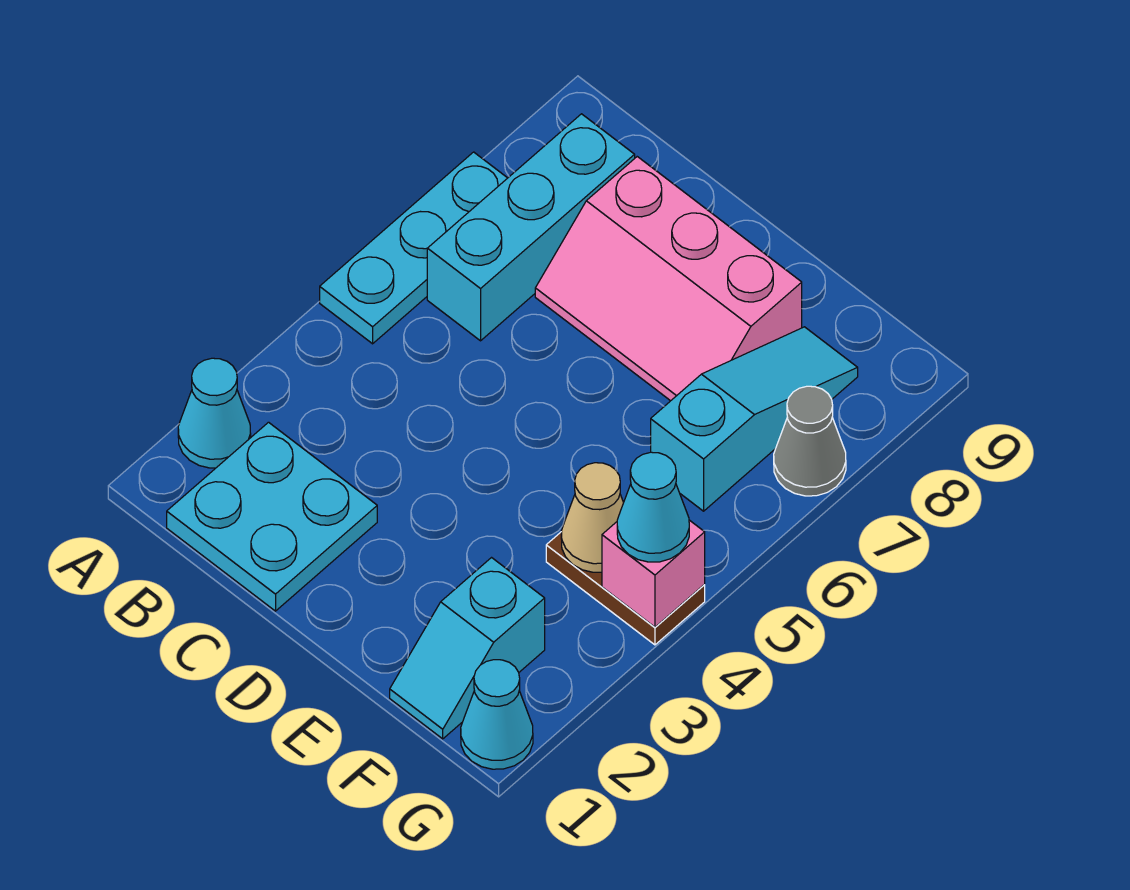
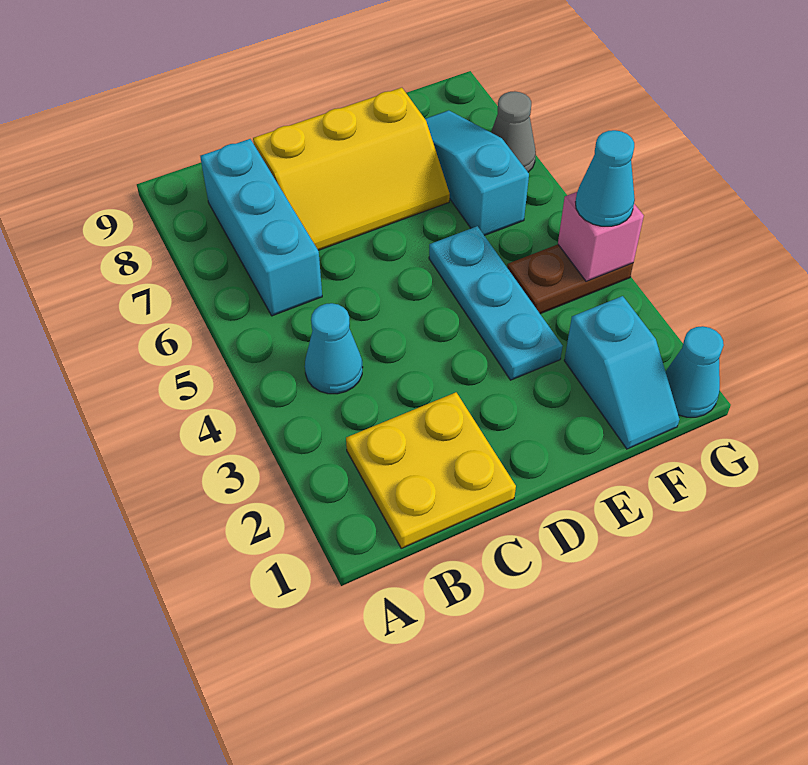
cyan cone A2 level 1 -> cyan cone B4 level 1
cyan plate A5:A7 level 1 -> cyan plate E3:E5 level 1
cyan plate B1:C2 level 1 -> yellow plate B1:C2 level 1
pink slope C7:E8 level 1 top 8 -> yellow slope C7:E8 level 1 top 8
tan cone F4 level 2 -> none

